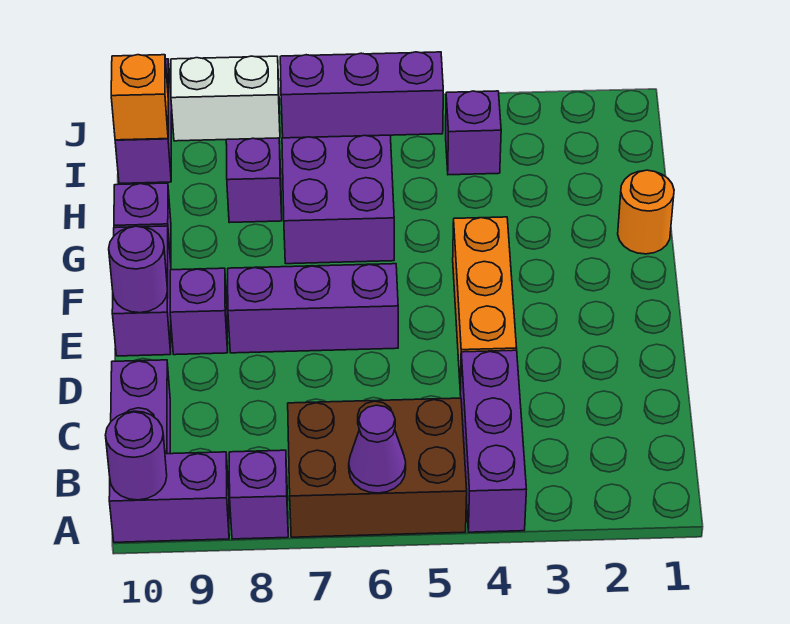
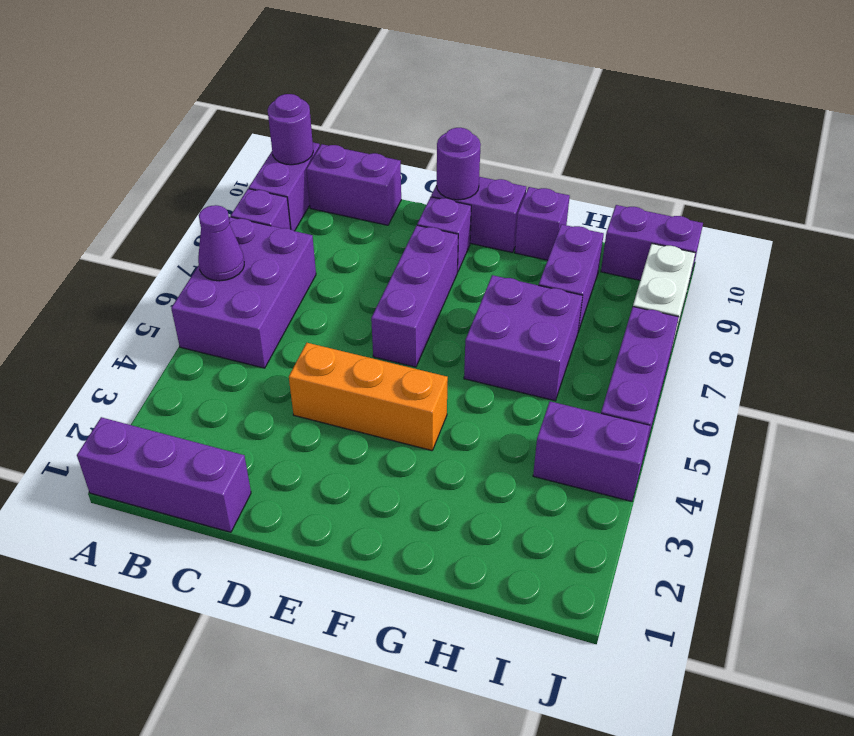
purple brick A4:C4 level 1 -> purple brick A1:C1 level 1
brown brick A5:B7 level 1 -> purple brick A5:B7 level 1
orange round brick G1 level 1 -> none
purple brick H8 level 1 -> purple brick H8:H9 level 1
purple brick I4 level 1 -> purple brick I4:J4 level 1
orange brick I10 level 2 -> none

